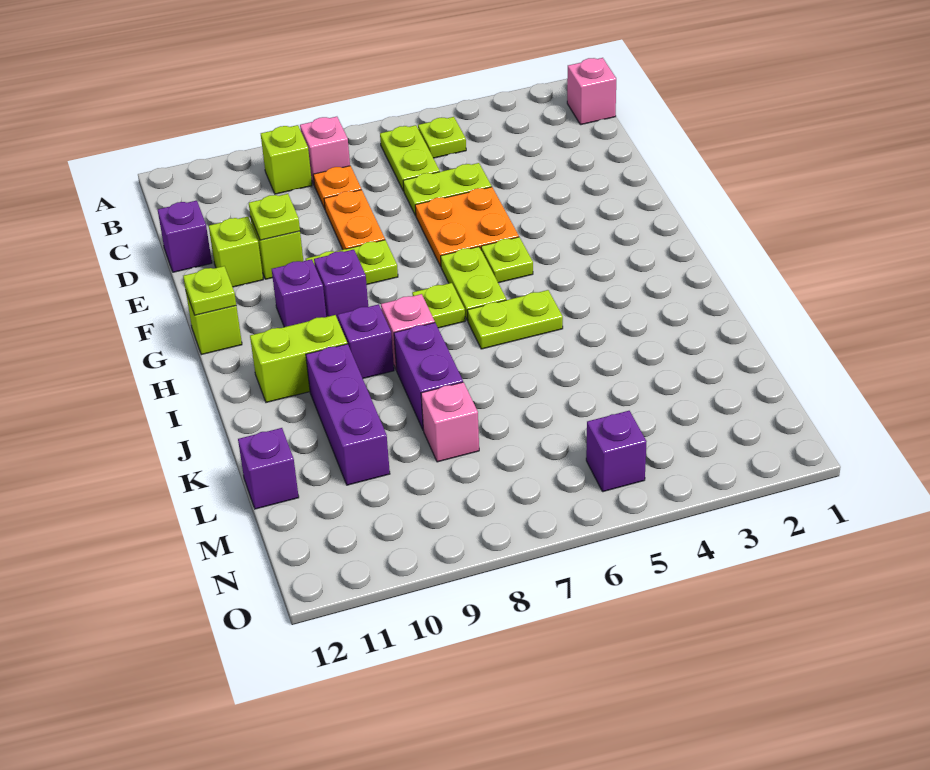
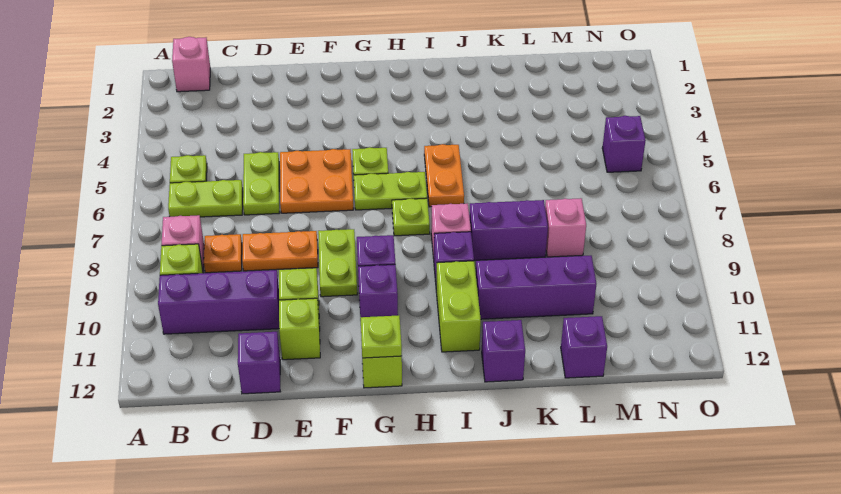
none -> purple brick B10:D10 level 1
lime plate E10 level 2 -> none
lime plate I5:I6 level 1 -> orange plate I5:I6 level 1
none -> purple brick J12 level 1

